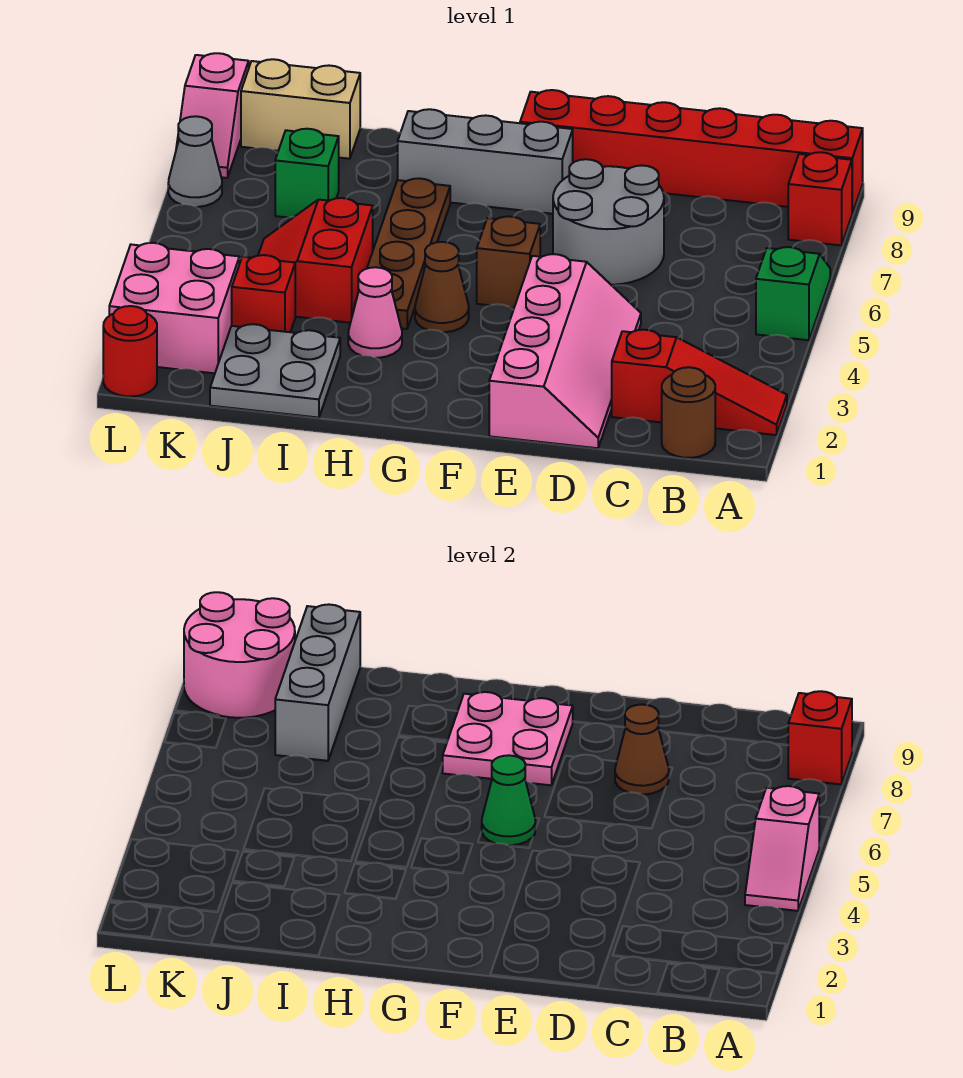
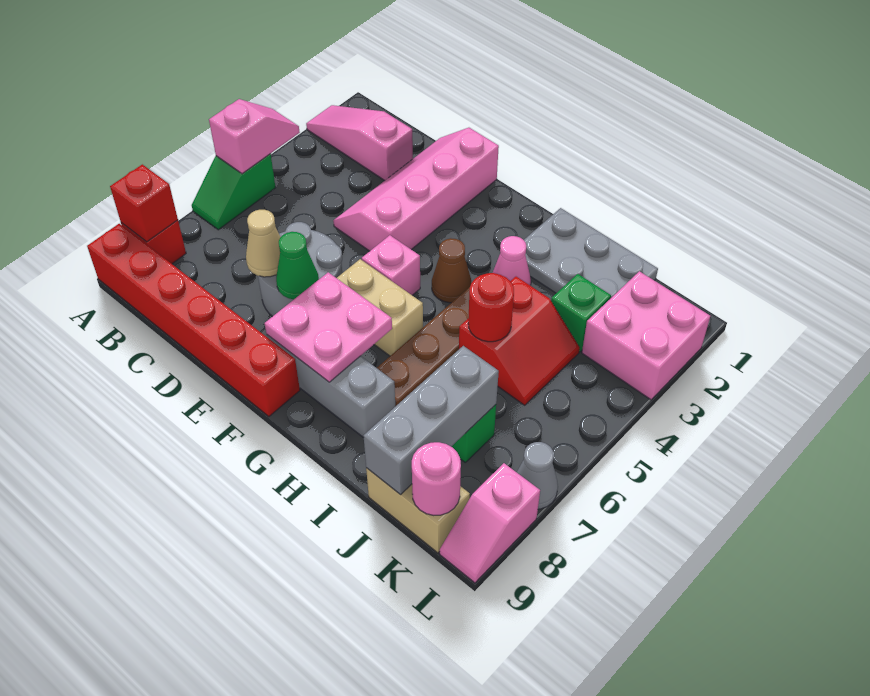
red slope A2:C2 level 1 top C -> pink slope A2:C2 level 1 top C
brown round brick B1 level 1 -> none
brown cone D7 level 2 -> tan cone D7 level 2
brown brick F5 level 1 -> pink brick F5 level 1
green cone F5 level 2 -> green cone E7 level 2
none -> tan brick F6:G6 level 1
grey plate I1:J2 level 1 -> grey plate H1:J2 level 1
red brick J3 level 1 -> green brick J3 level 1
pink round brick K8:L9 level 2 -> pink round brick K9 level 2
red round brick L1 level 1 -> red round brick I5 level 2
pink slope L8:L9 level 1 top 9 -> pink slope L8:L9 level 1 top 8

